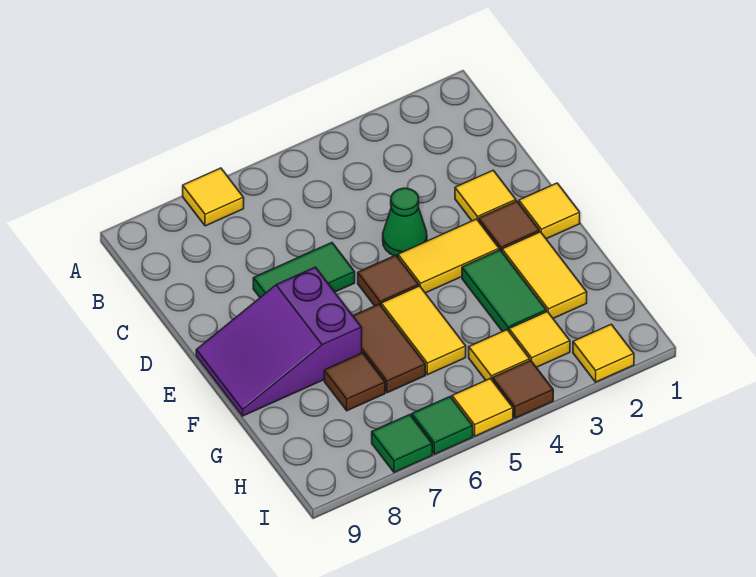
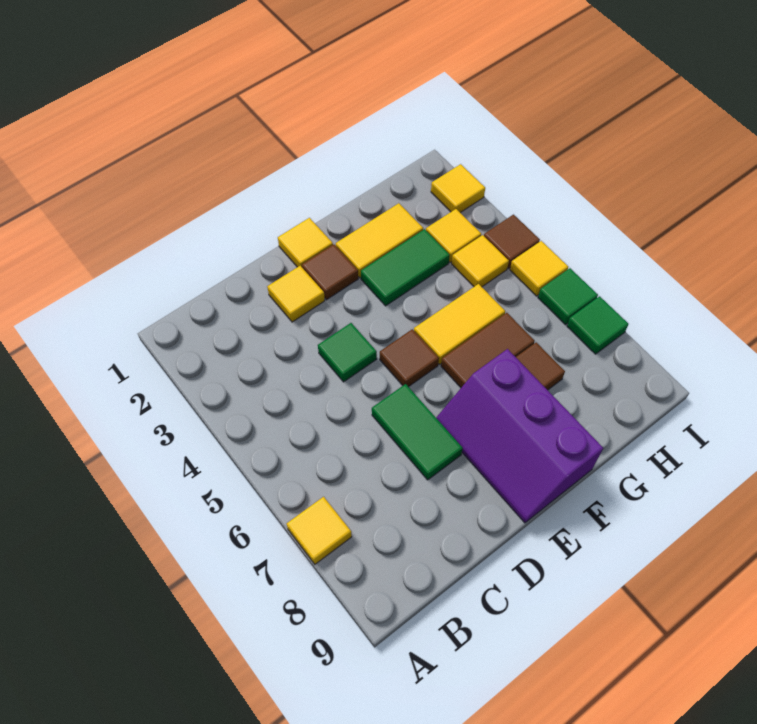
green cone D4 level 1 -> green tile D4 level 1
yellow tile E3:E4 level 1 -> none
purple slope E7:F9 level 1 top 7 -> purple slope E7:F9 level 1 top F

